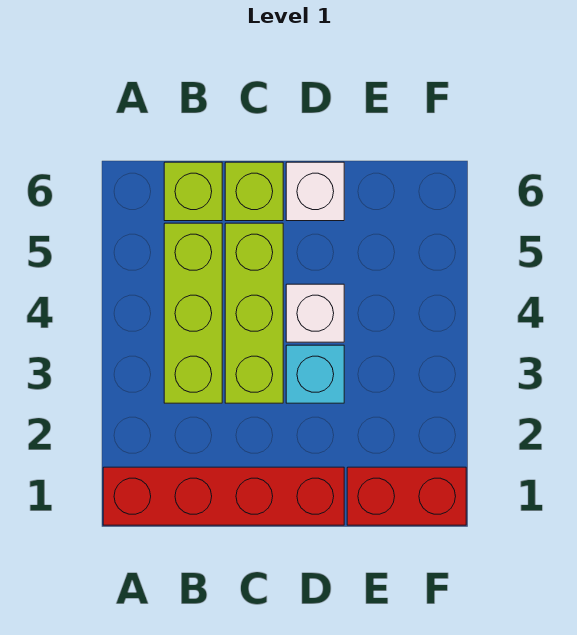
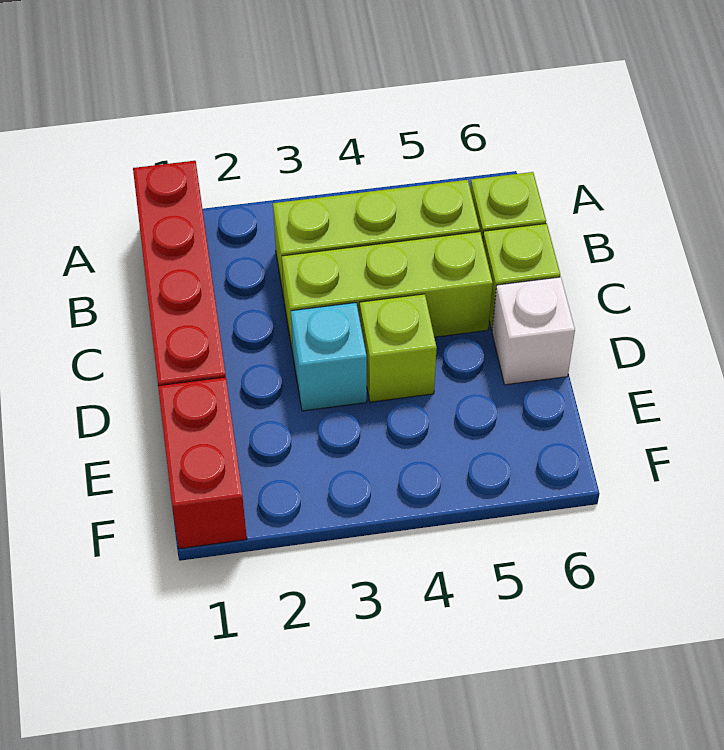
white brick D4 level 1 -> lime brick D4 level 1

